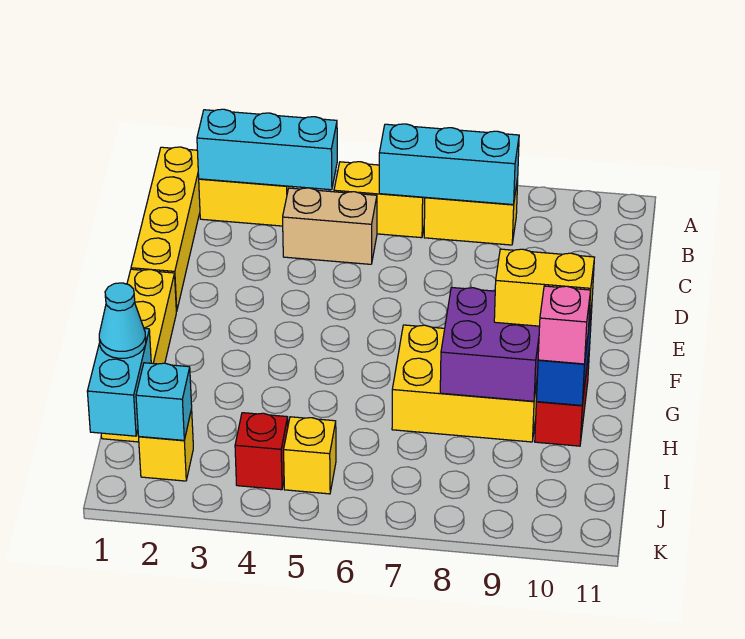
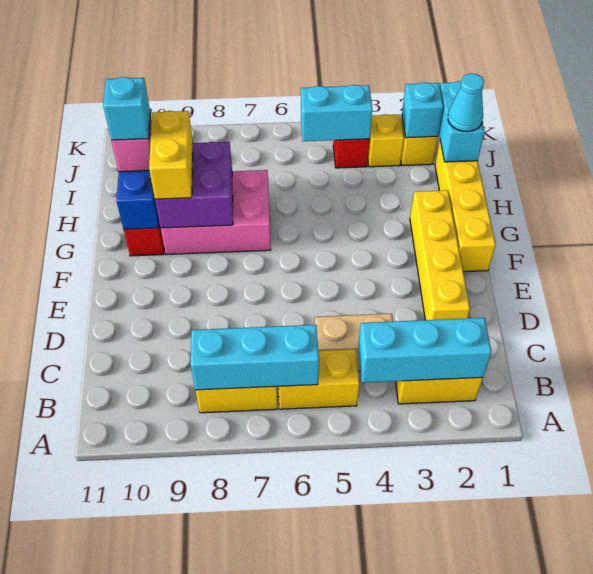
yellow brick B1:E1 level 1 -> yellow brick D2:G2 level 1
yellow brick G7:H9 level 1 -> pink brick G7:H9 level 1
yellow brick G9:G10 level 3 -> yellow brick G9:H9 level 3
none -> cyan brick H10 level 4
none -> cyan brick J4:J5 level 2
yellow brick J5 level 1 -> yellow brick J3 level 1

